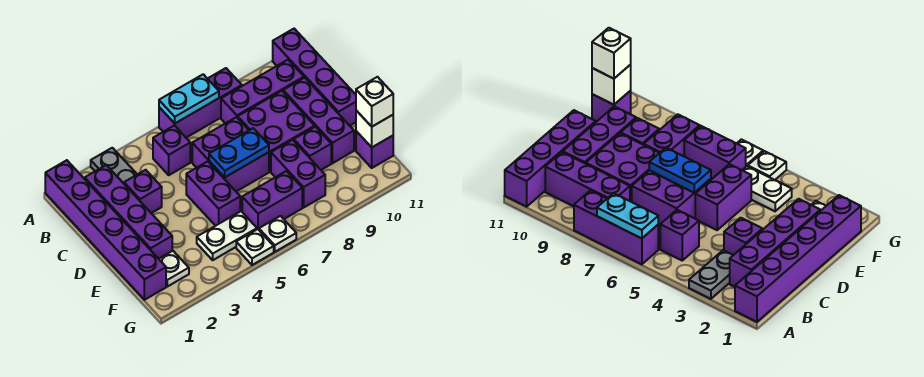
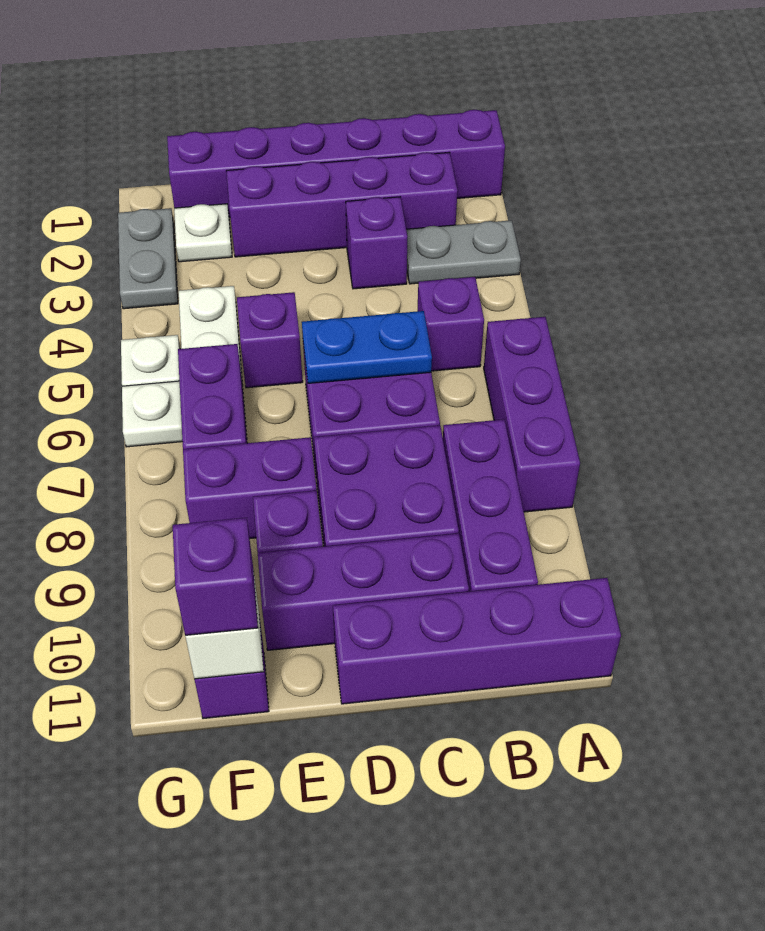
cyan plate A6:A7 level 2 -> none
purple brick D5:E5 level 1 -> purple brick E5 level 1
blue plate D6:D7 level 2 -> blue plate C6:D6 level 2
white brick F11 level 3 -> purple brick F11 level 3
none -> grey plate G2:G3 level 1

